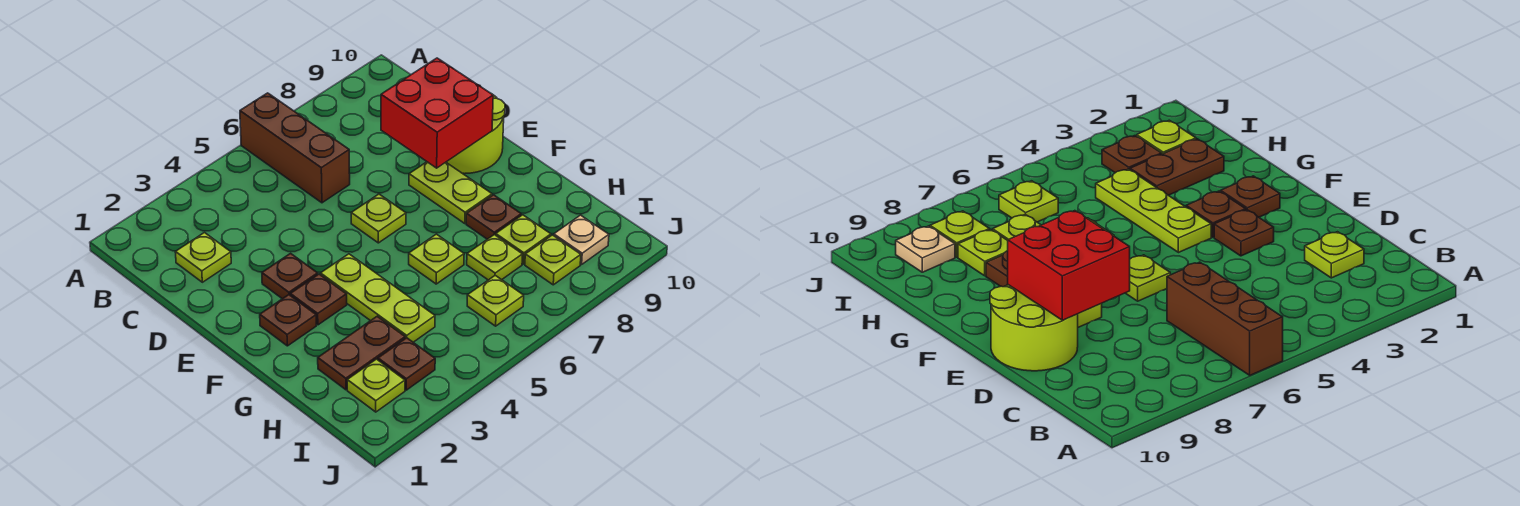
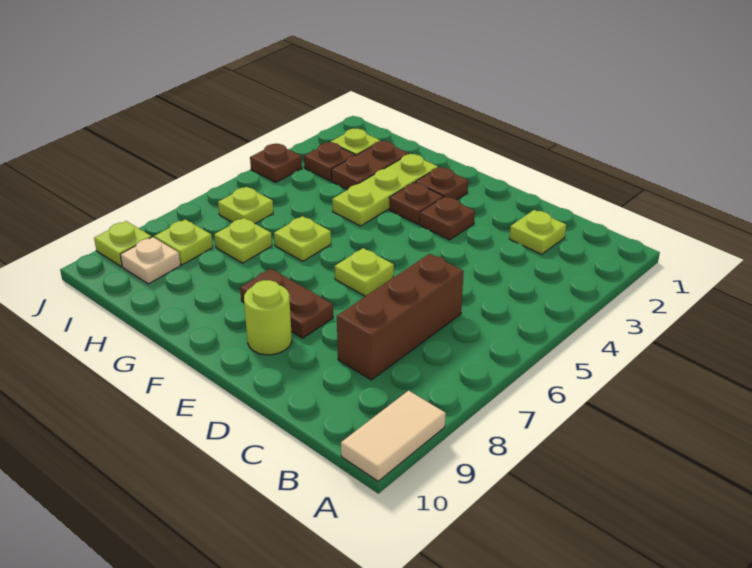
brown brick A6:C6 level 1 -> brown brick C6:C8 level 1
none -> tan tile A9:A10 level 1
red brick D8:E9 level 2 -> none
lime round brick D9:E10 level 1 -> lime round brick E9 level 1
lime plate E8:F8 level 1 -> brown plate E8:F8 level 1
lime plate F4:H4 level 1 -> lime plate G2:G4 level 1
brown plate G8 level 1 -> brown plate J4 level 1
lime plate H8 level 1 -> lime plate J9 level 1

